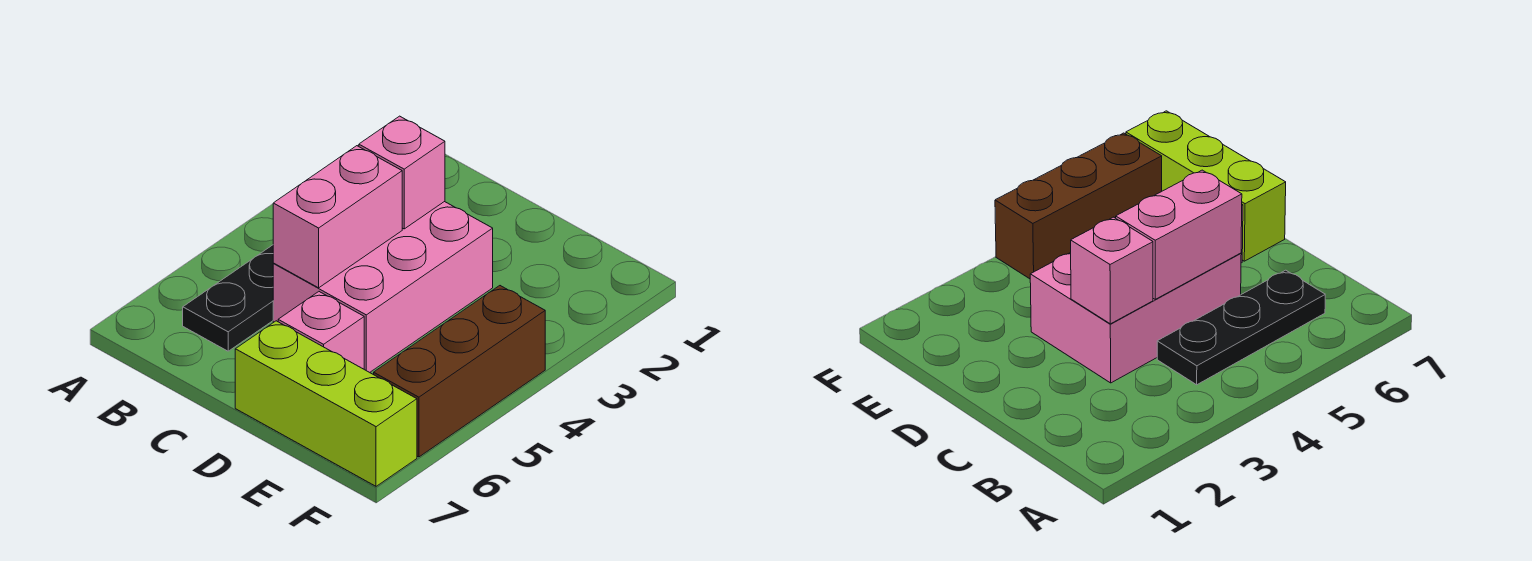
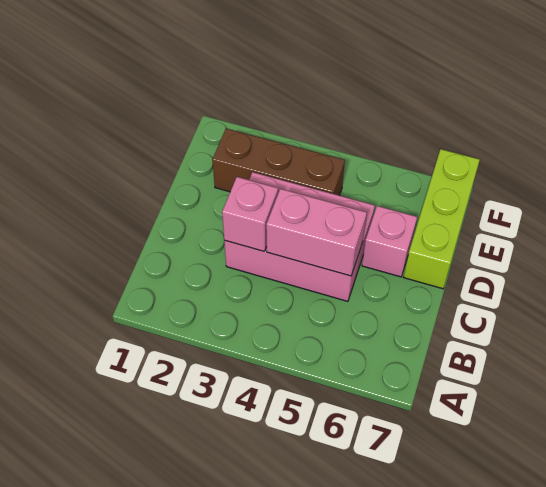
black plate B4:B6 level 1 -> none
brown brick F4:F6 level 1 -> brown brick E2:E4 level 1

